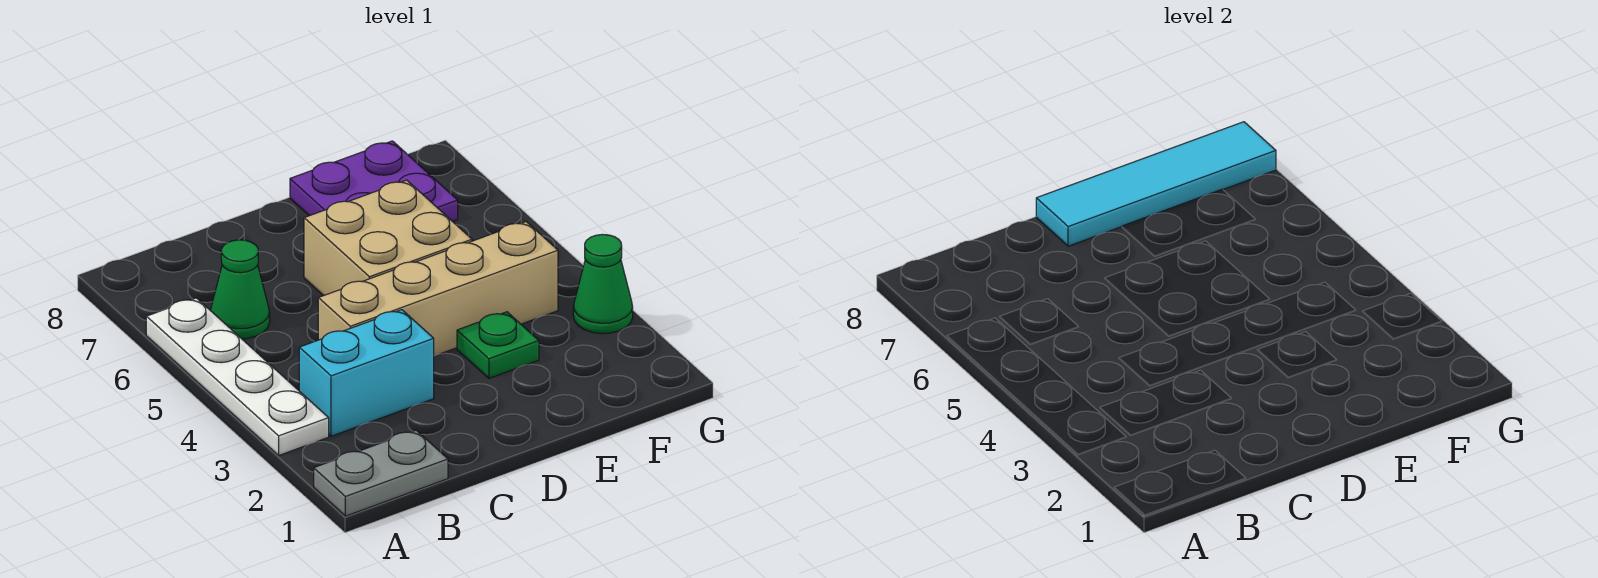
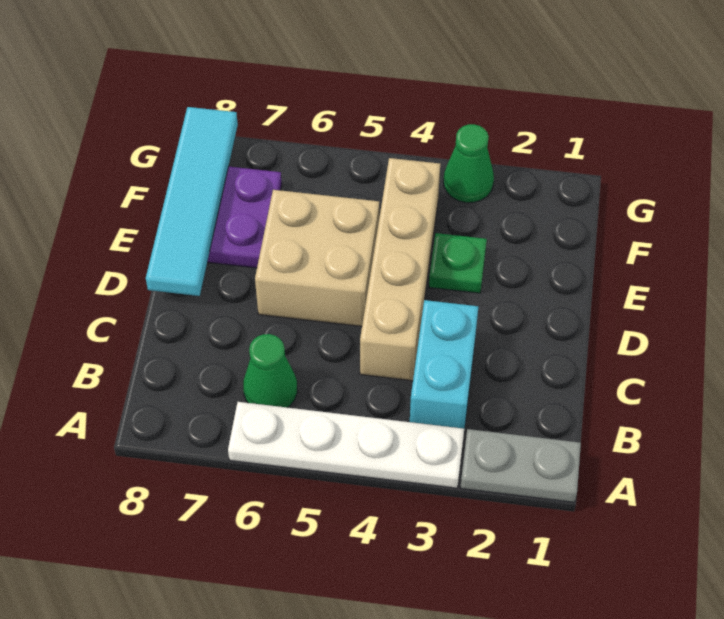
grey plate A1:B1 level 1 -> grey plate A1:A2 level 1

